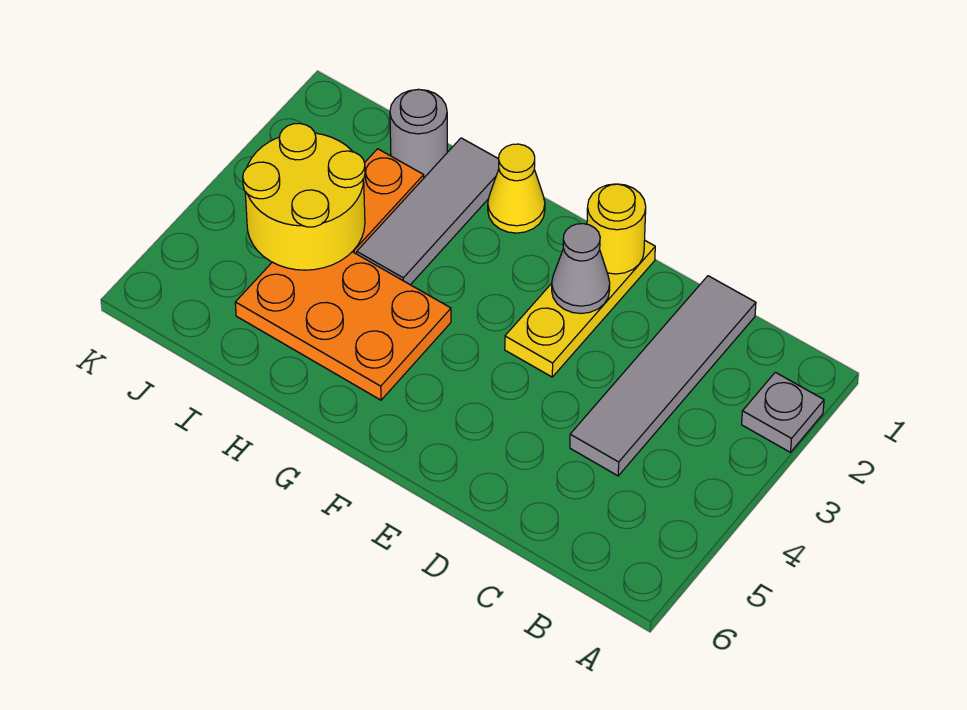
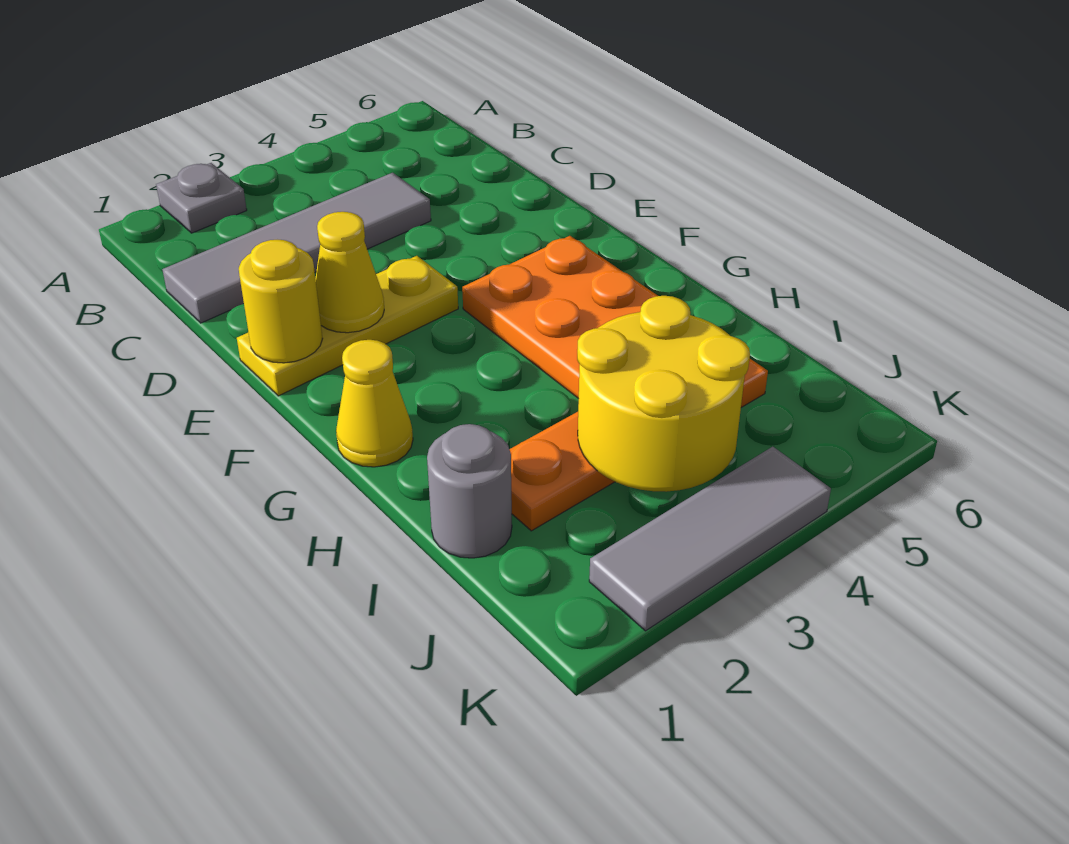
grey cone E2 level 2 -> yellow cone E2 level 2
orange plate G4:I5 level 1 -> orange plate F4:I5 level 1
grey tile H1:H3 level 1 -> grey tile K2:K4 level 1

